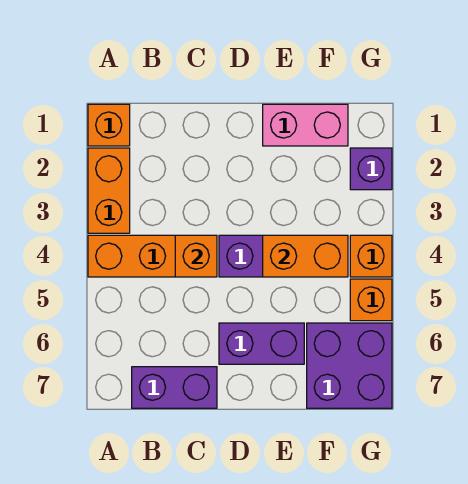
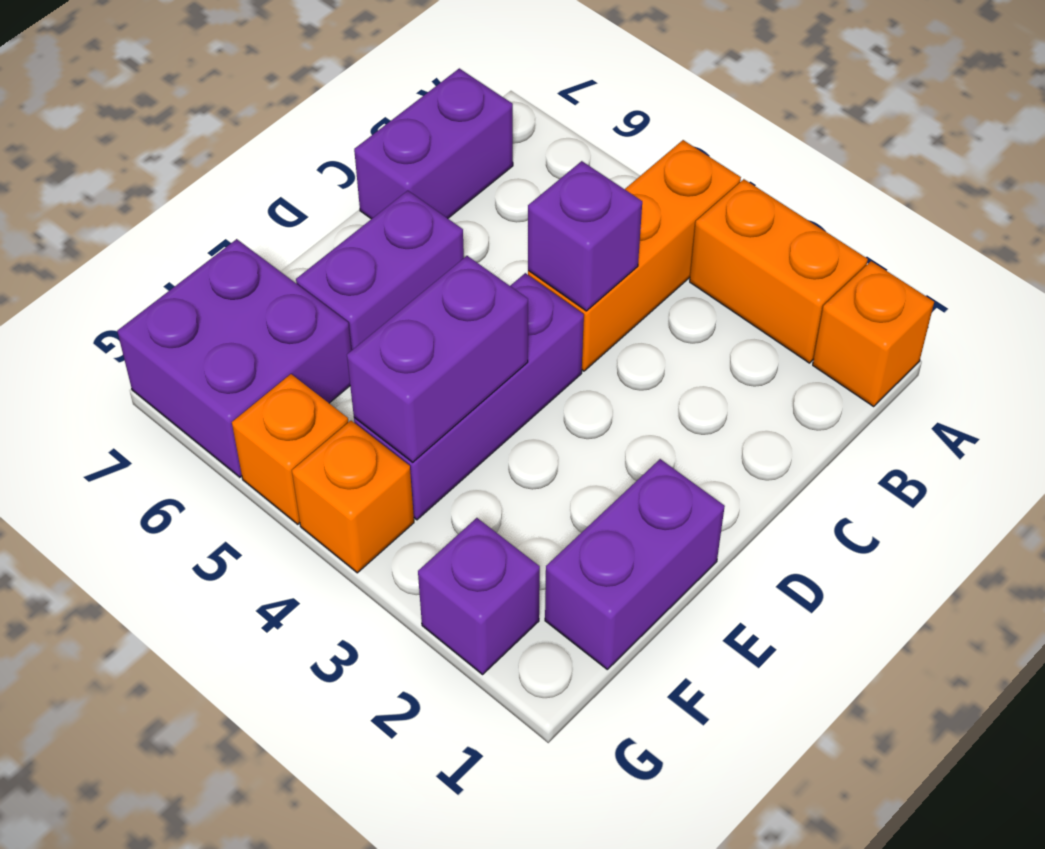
orange brick C4 level 2 -> purple brick C4 level 2
pink brick E1:F1 level 1 -> purple brick E1:F1 level 1
orange brick E4:F4 level 2 -> purple brick E4:F4 level 2

